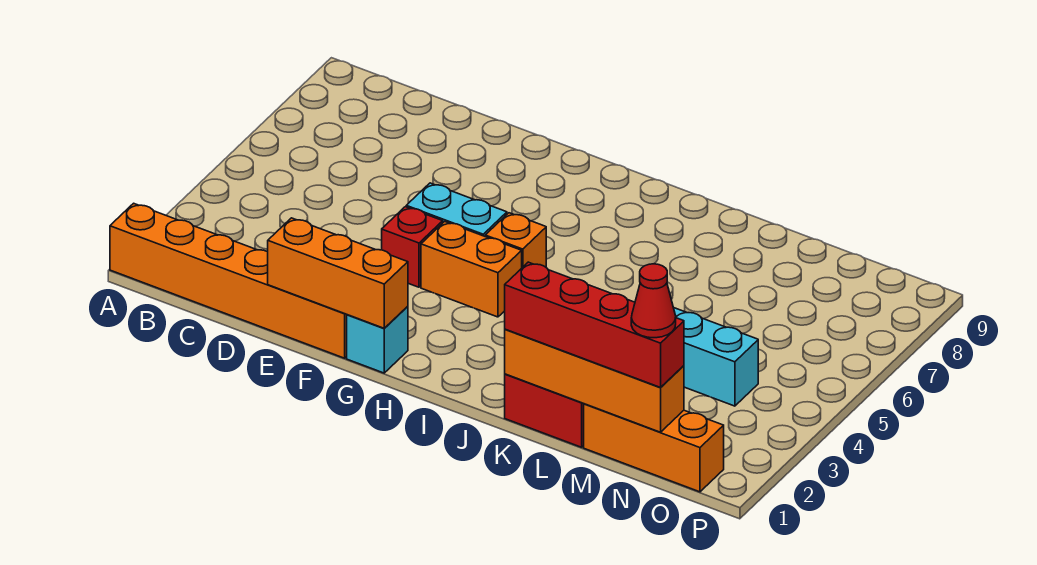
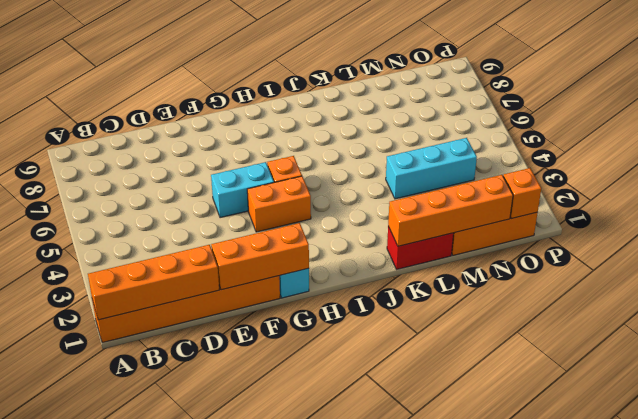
none -> orange brick A1:D1 level 2
red brick F4 level 1 -> none
red brick K1:N1 level 3 -> none
red cone N1 level 4 -> none
none -> orange brick O1 level 2

